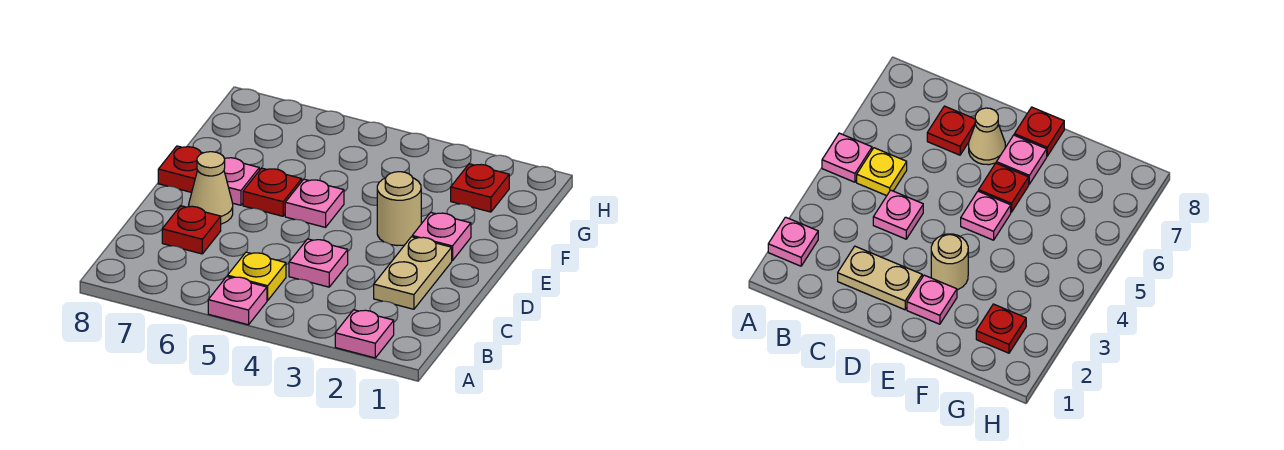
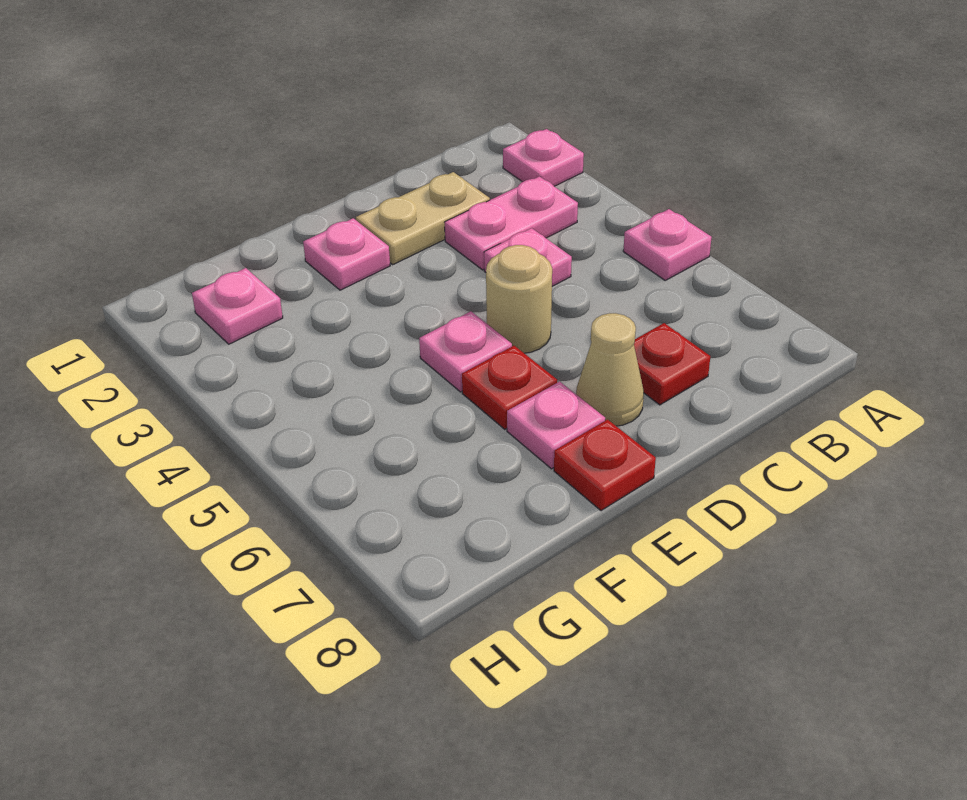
none -> pink plate B3:C3 level 1
yellow plate B5 level 1 -> none
tan round brick E3 level 1 -> tan round brick D5 level 1
red plate G2 level 1 -> pink plate G2 level 1

